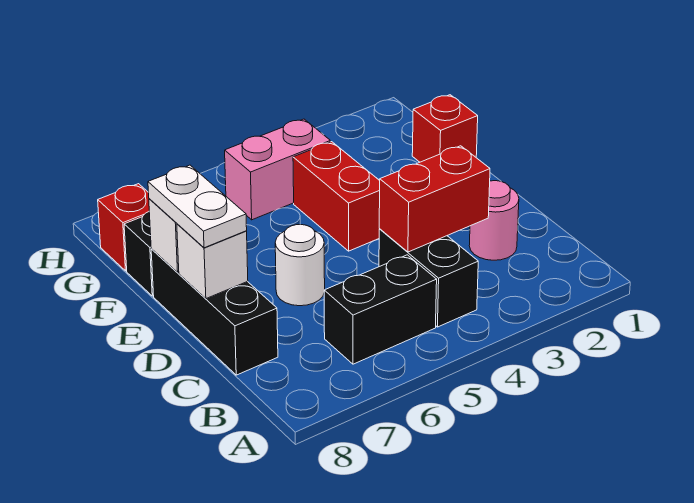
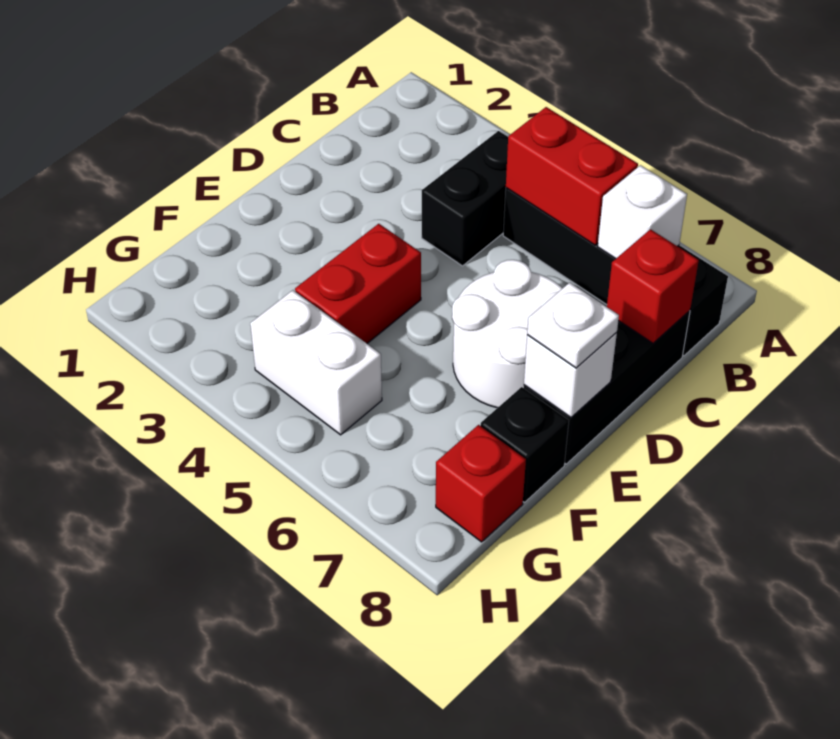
black brick B5:B6 level 1 -> black brick B5:B8 level 1
pink round brick C2 level 1 -> none
red brick C3:C4 level 2 -> red brick B5:B6 level 2
white round brick D6 level 1 -> white round brick D6:E7 level 1
white brick D8 level 2 -> white brick B7 level 2
white plate D8:E8 level 3 -> white plate E8 level 3
red brick F1 level 1 -> red brick C8 level 2
pink brick G4:G5 level 1 -> white brick G4:G5 level 1

